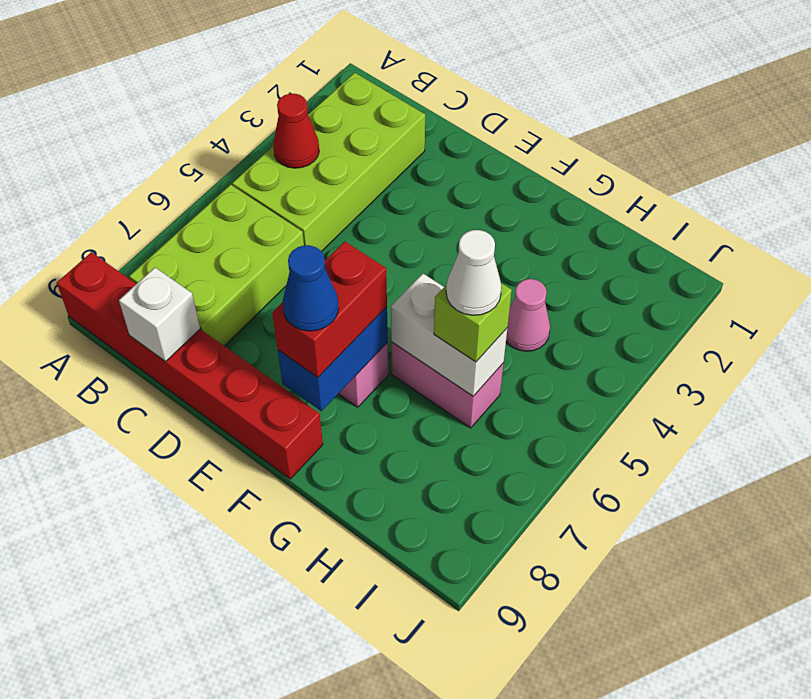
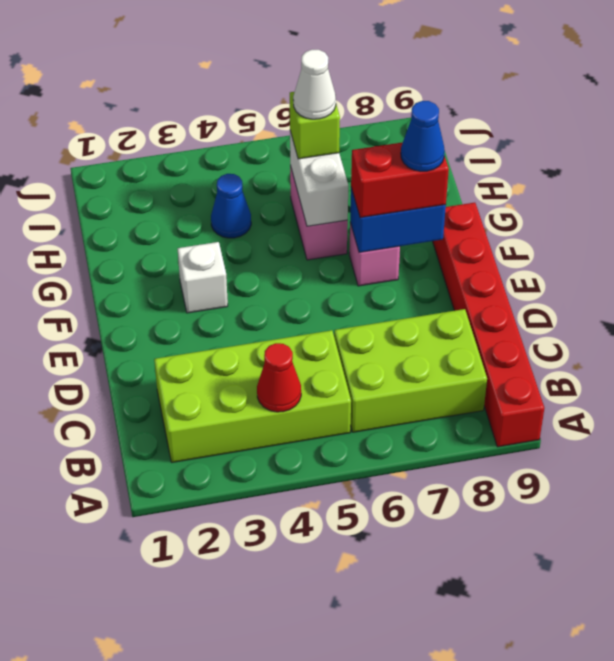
white brick C9 level 2 -> white brick F3 level 1
pink cone H4 level 1 -> blue cone H4 level 1

